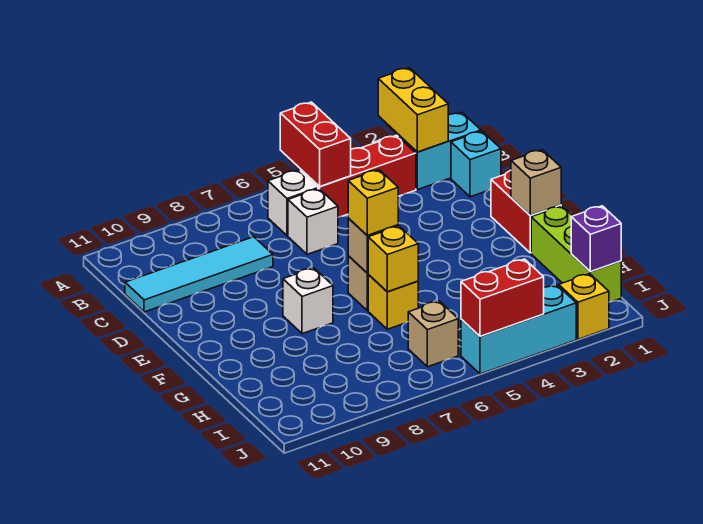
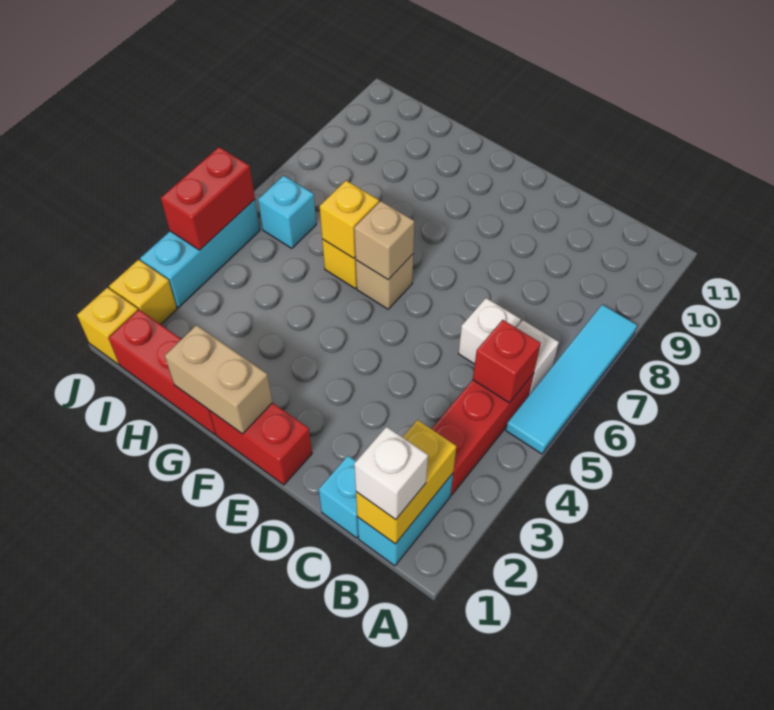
yellow brick A2:B2 level 2 -> yellow brick B1:B2 level 2
red brick A5:B5 level 2 -> red brick B5 level 2
cyan tile C8:C11 level 1 -> cyan tile A5:A8 level 1
tan brick F1 level 2 -> tan brick F1:G1 level 2
yellow brick F6 level 3 -> yellow brick J1 level 1
white brick F8 level 1 -> white brick B1 level 3
lime brick G1:I1 level 1 -> red brick G1:I1 level 1
purple brick I1 level 2 -> none
tan brick I6 level 1 -> cyan brick I6 level 1

